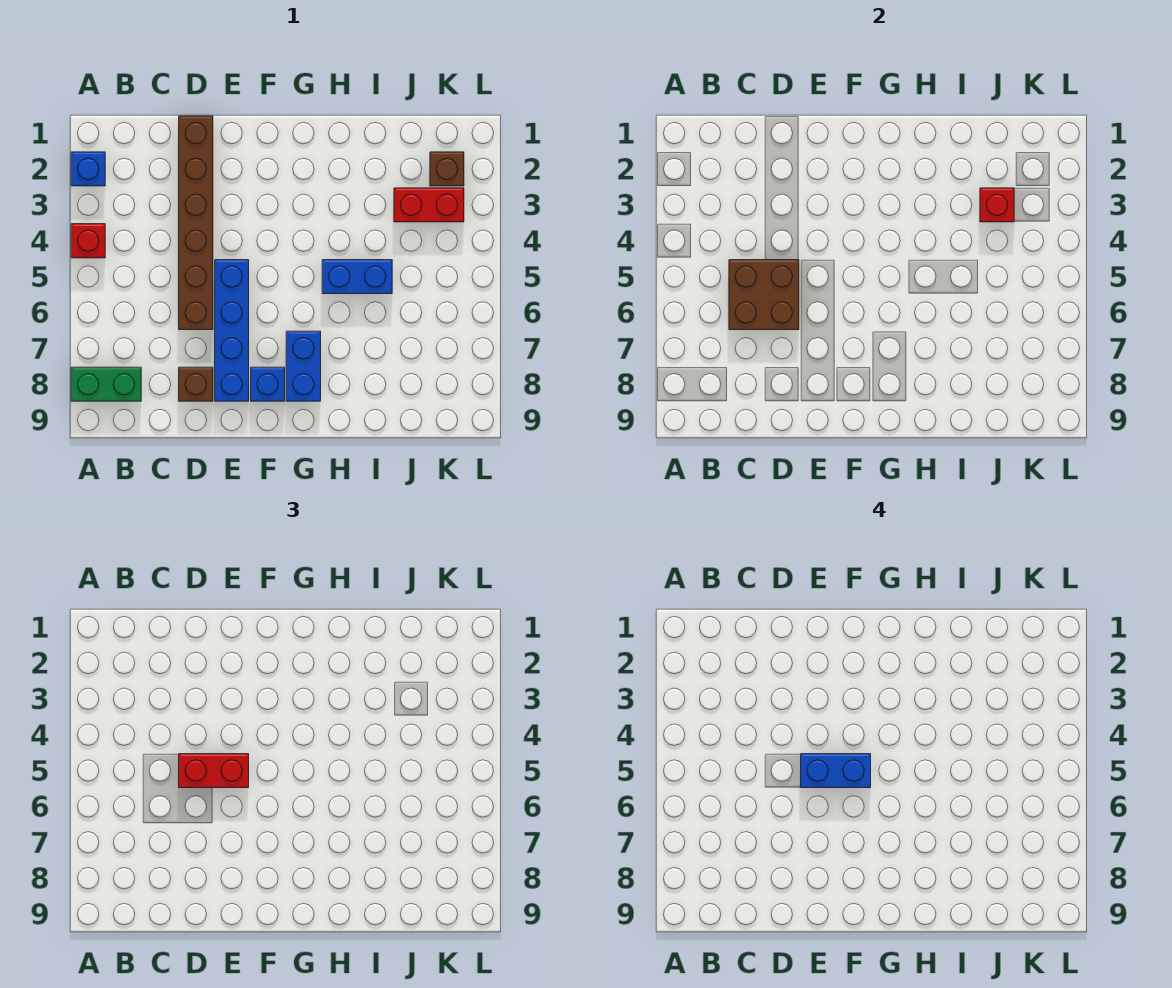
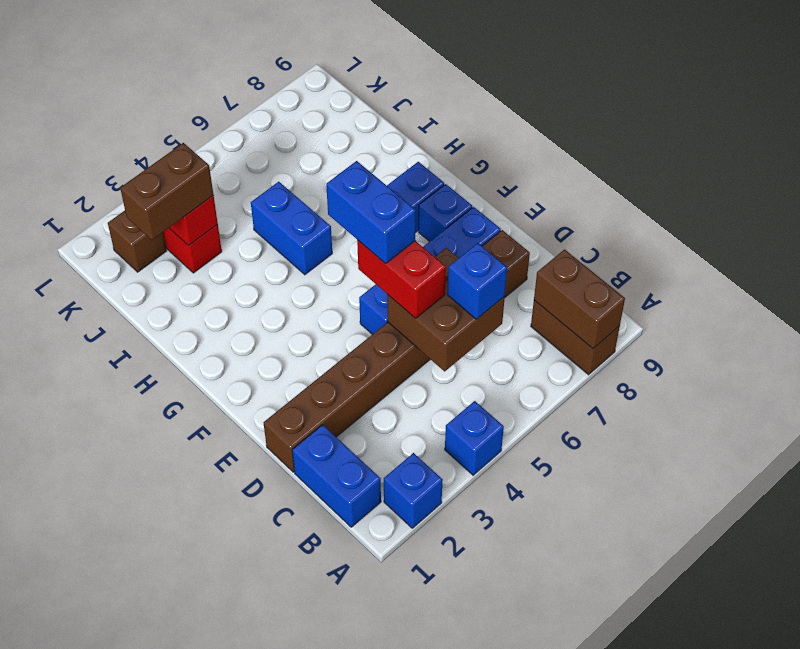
red brick A4 level 1 -> blue brick A4 level 1
green brick A8:B8 level 1 -> brown brick A8:B8 level 1
none -> brown brick A8:B8 level 2
none -> blue brick B1:C1 level 1
none -> blue brick C6 level 3
none -> brown brick J2:J3 level 3

